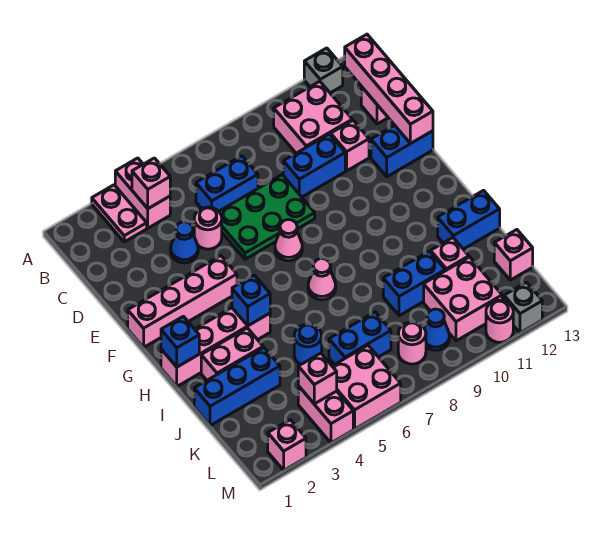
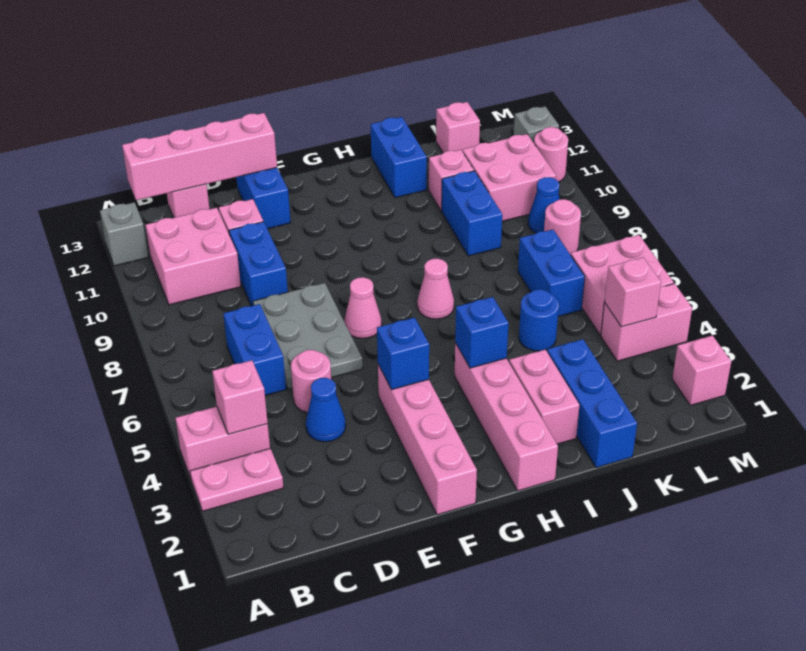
green plate D6:E8 level 1 -> grey plate D6:E8 level 1
blue brick H1 level 2 -> blue brick F4 level 2

